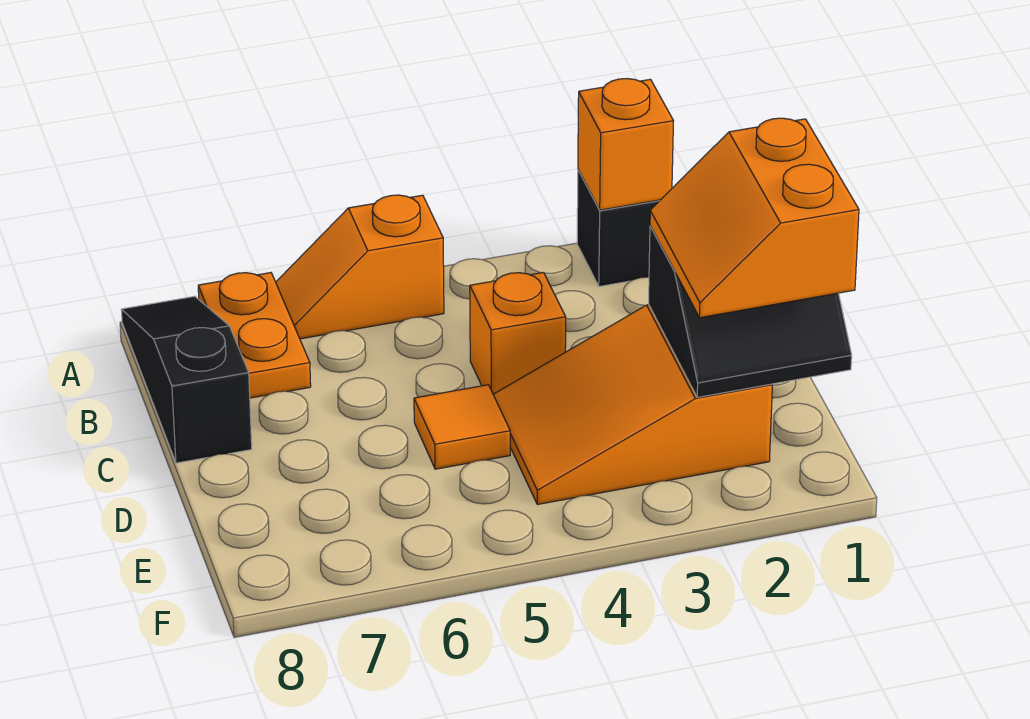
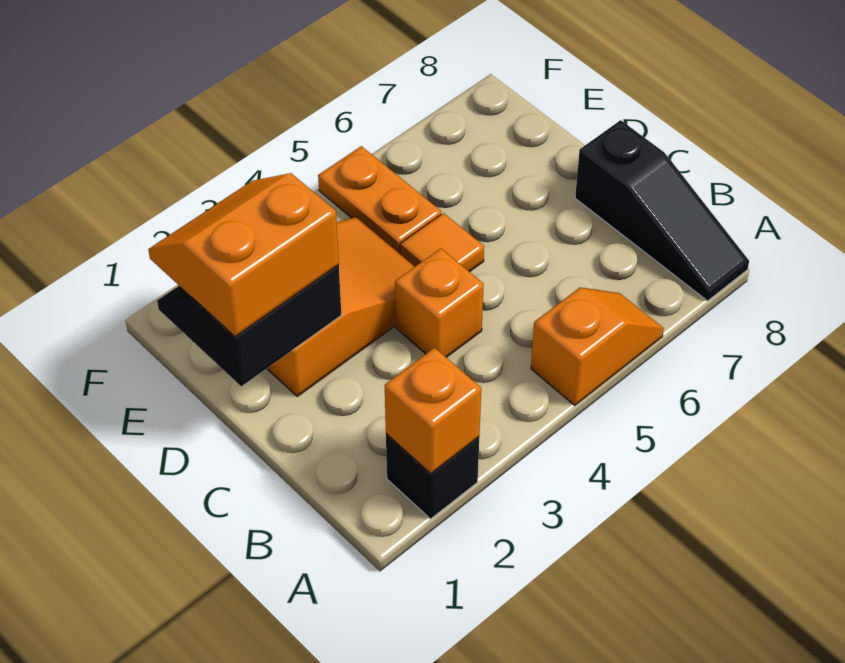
orange plate A7:B7 level 1 -> orange plate E5:F5 level 1
orange slope D1:E2 level 3 top 1 -> orange slope D1:E2 level 3 top D

